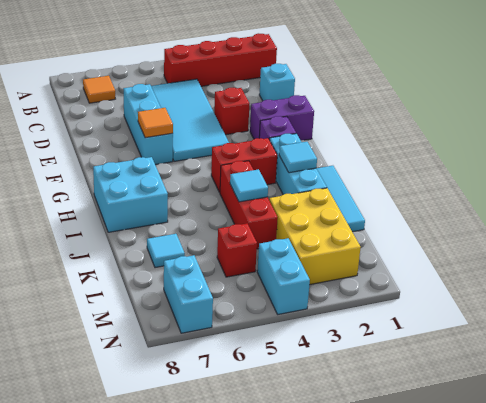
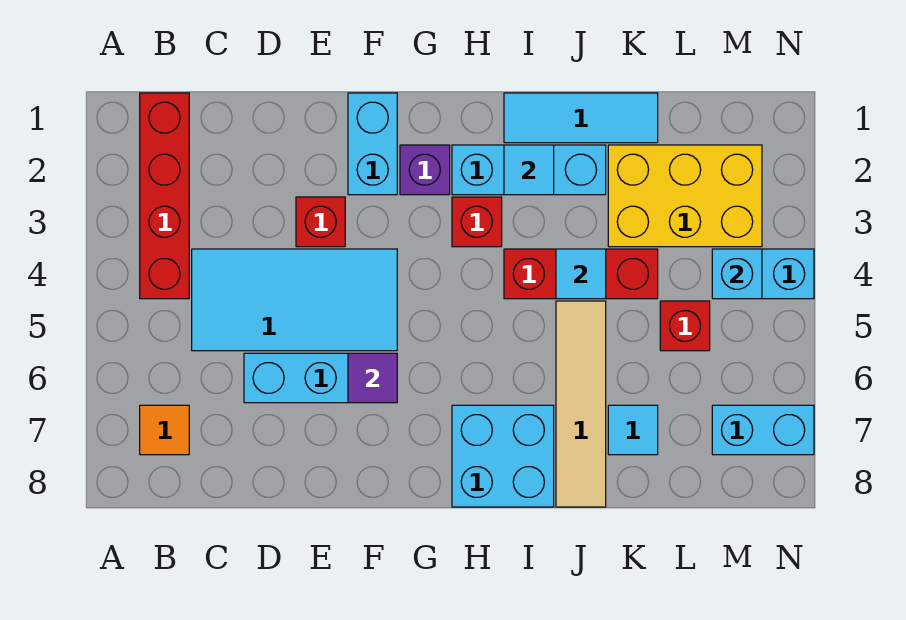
cyan brick D1 level 1 -> cyan brick M4 level 2
purple brick F1:F2 level 1 -> cyan brick F1:F2 level 1
orange tile F6 level 2 -> purple tile F6 level 2
red brick H3:H4 level 1 -> red brick H3 level 1
none -> tan tile J5:J8 level 1

